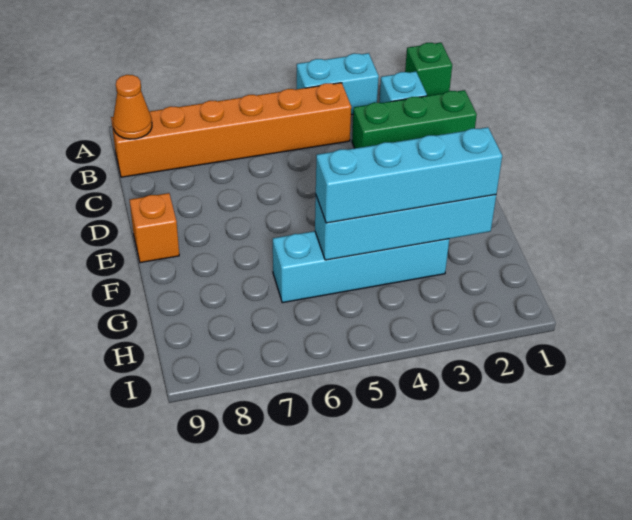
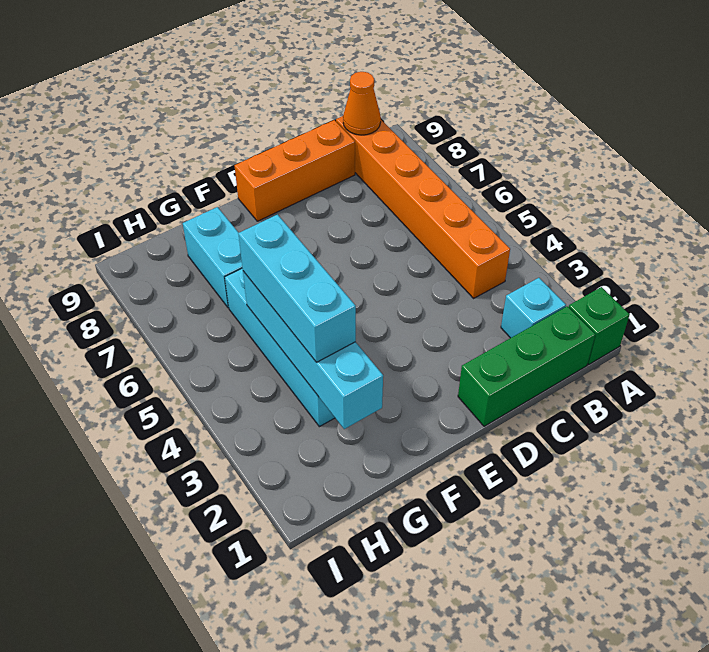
cyan brick A3:A4 level 1 -> cyan brick G7:G8 level 1
green brick C1:C3 level 1 -> green brick B1:D1 level 1
orange brick E9 level 1 -> orange brick C9:E9 level 1
cyan brick G2:G5 level 3 -> cyan brick G3:G5 level 3

